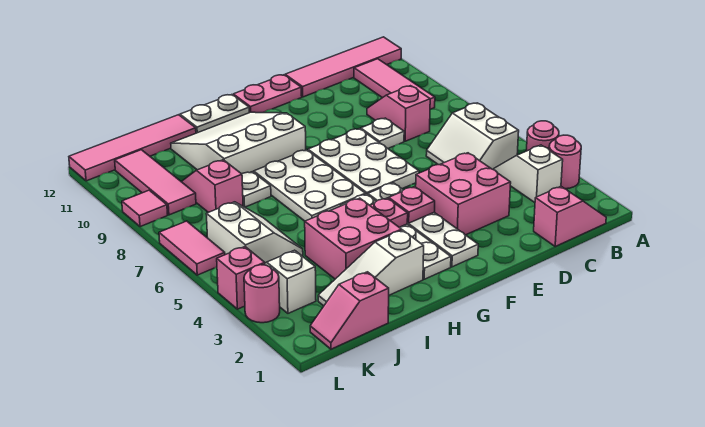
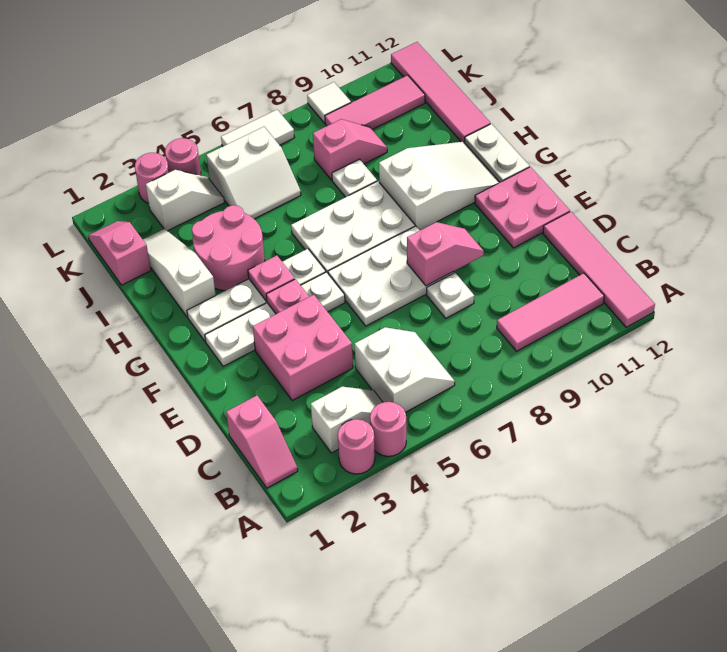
white slope B5:C6 level 1 top B -> white slope B5:C6 level 1 top 5
pink slope C8:C9 level 1 top 8 -> pink slope E8:E9 level 2 top 8
pink plate E12:F12 level 1 -> pink plate E11:F12 level 1
white slope G9:I11 level 1 top 9 -> white slope G9:H11 level 1 top 9
pink brick H3:I4 level 1 -> pink round brick H3:I4 level 1
pink brick L4 level 1 -> pink round brick L4 level 1
pink tile L6:L7 level 1 -> white tile L6:L7 level 1
pink tile L9 level 1 -> white tile L9 level 1

